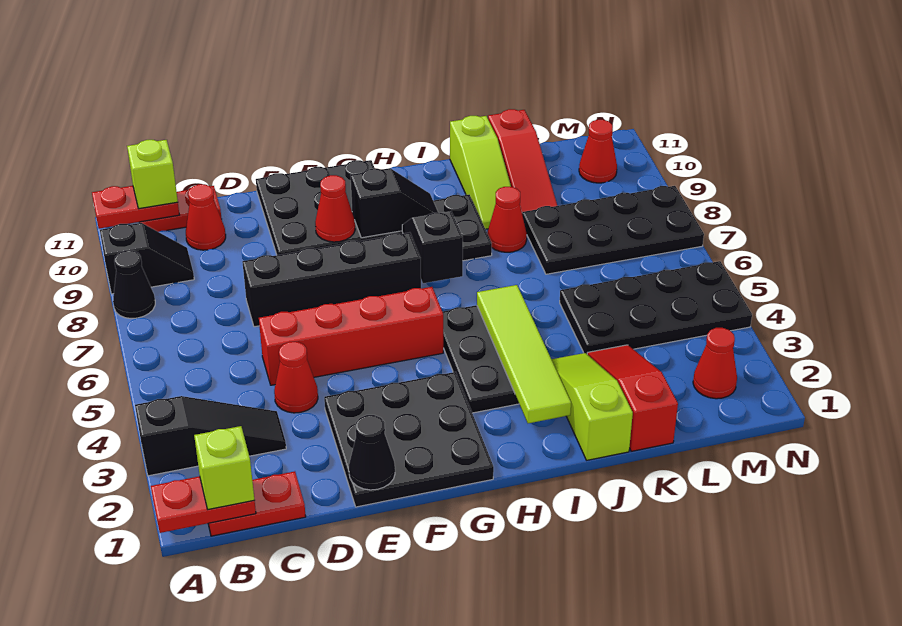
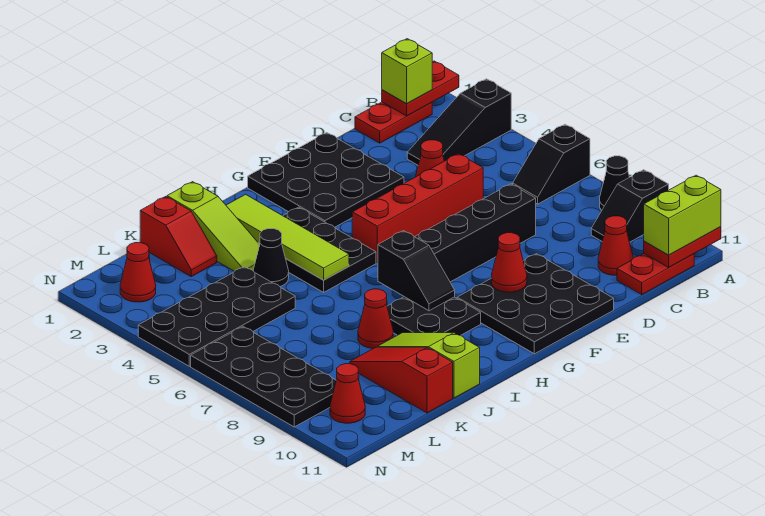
lime brick B11 level 3 -> lime brick A11:B11 level 3
black cone E1 level 2 -> black cone J4 level 1
black slope G9:H9 level 2 top G -> black slope A6:B6 level 1 top A
red slope K1:K3 level 1 top 1 -> red slope K1:K2 level 1 top 1
black plate K7:N8 level 1 -> black plate M6:N9 level 1

